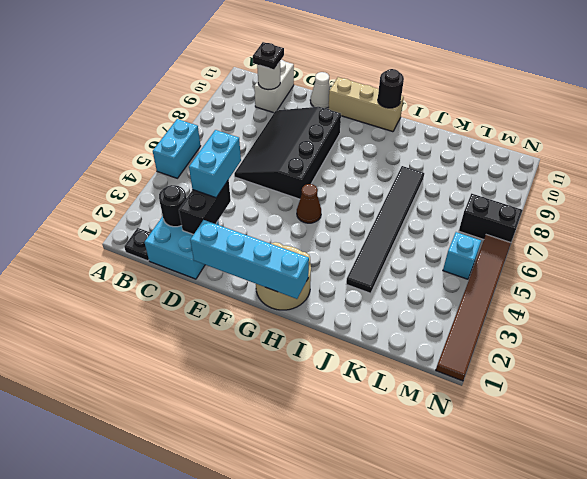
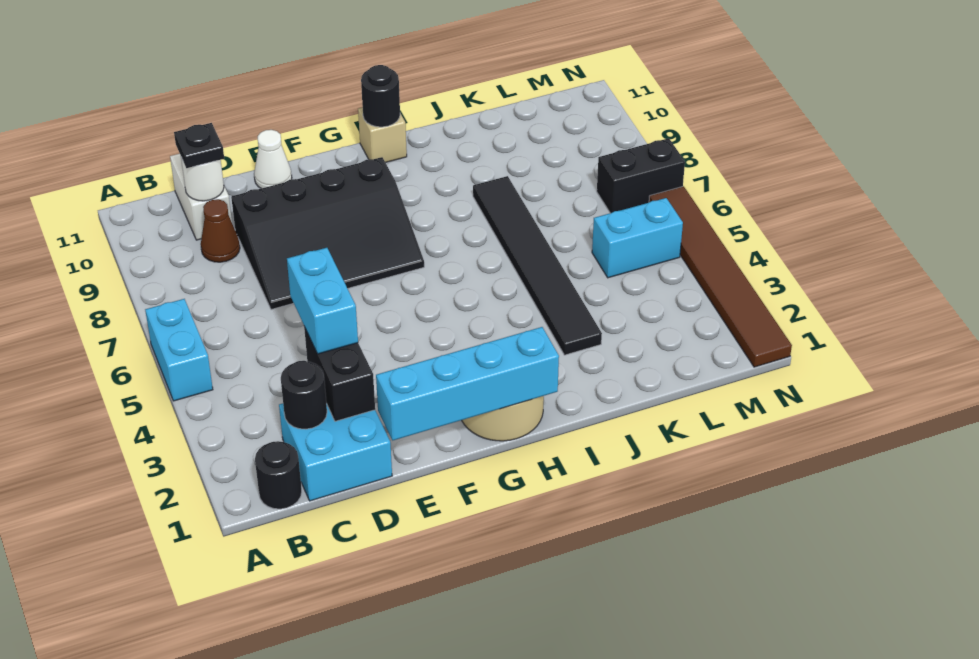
black plate B1 level 1 -> black round brick B1 level 1
black slope D6:F9 level 1 top F -> black slope D7:G9 level 1 top 9
tan brick F11:H11 level 1 -> tan brick H11 level 1
brown cone G5 level 1 -> brown cone C9 level 1
cyan brick M5 level 1 -> cyan brick L5:M5 level 1

